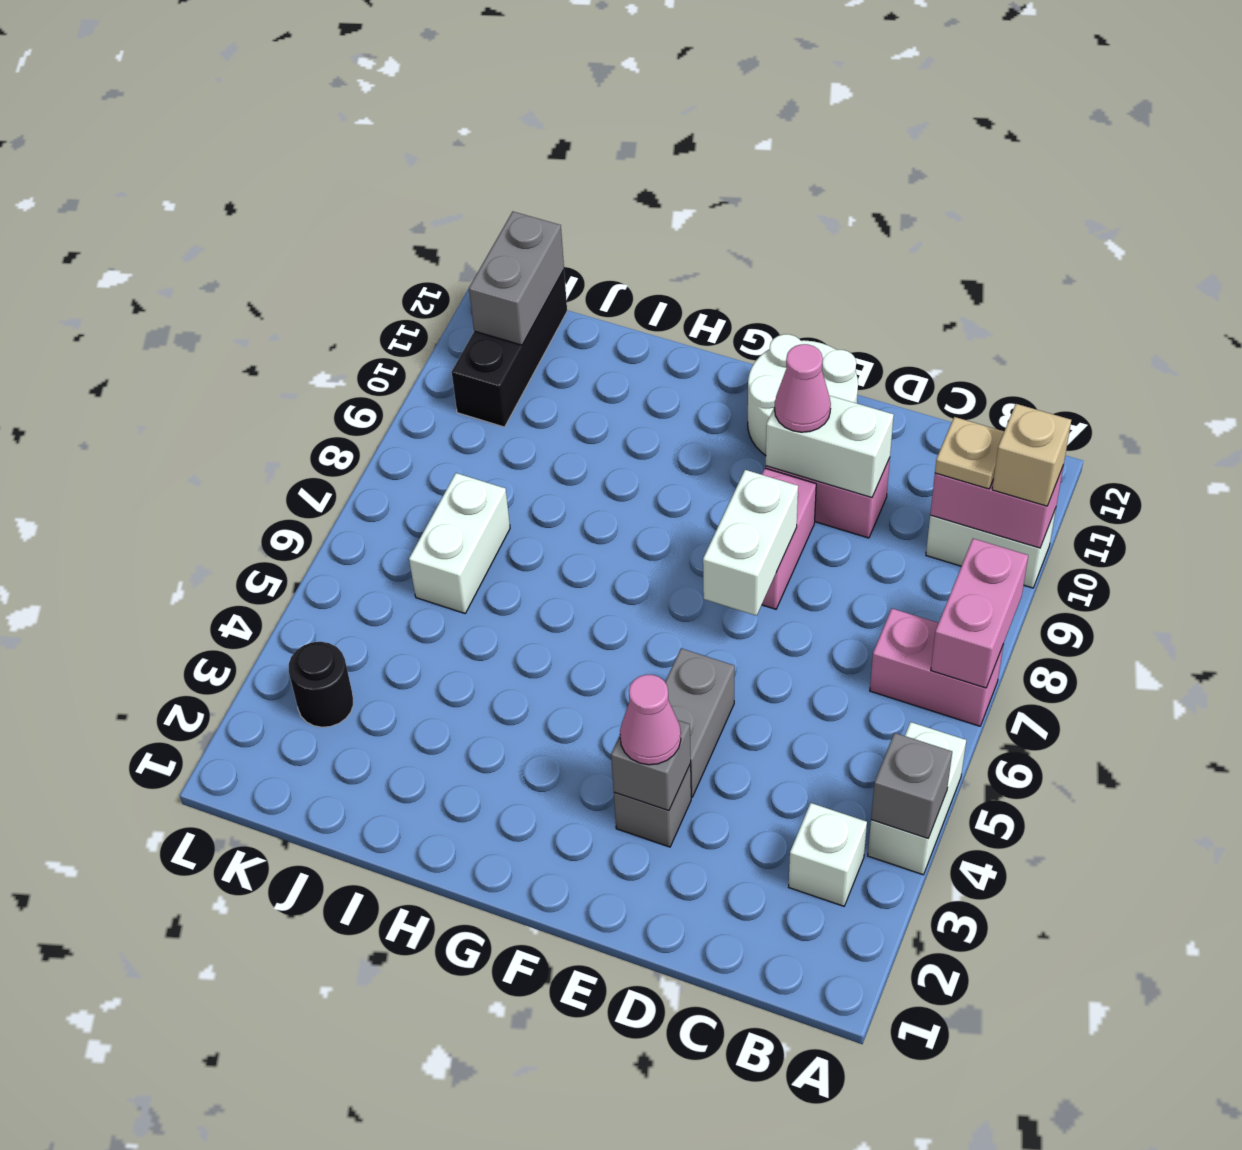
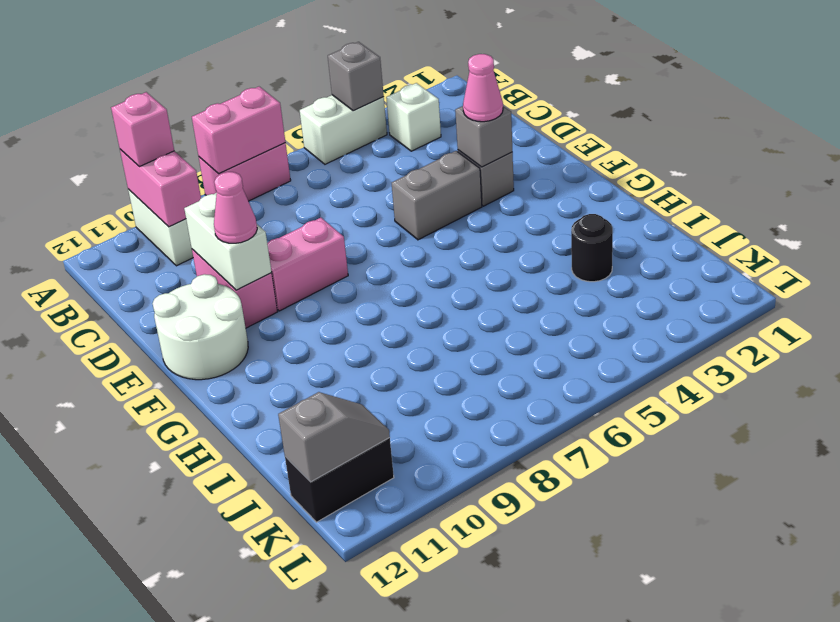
pink brick A7:B7 level 1 -> pink brick A7:A8 level 1
tan brick A10 level 3 -> pink brick A10 level 3
tan plate B10 level 3 -> none
white brick E7:E8 level 2 -> none
white brick J6:J7 level 1 -> none
black round brick K3 level 1 -> black round brick I3 level 1
black brick K10:K12 level 1 -> black brick K11:K12 level 1
grey brick K11:K12 level 2 -> grey slope K11:K12 level 2 top 12

